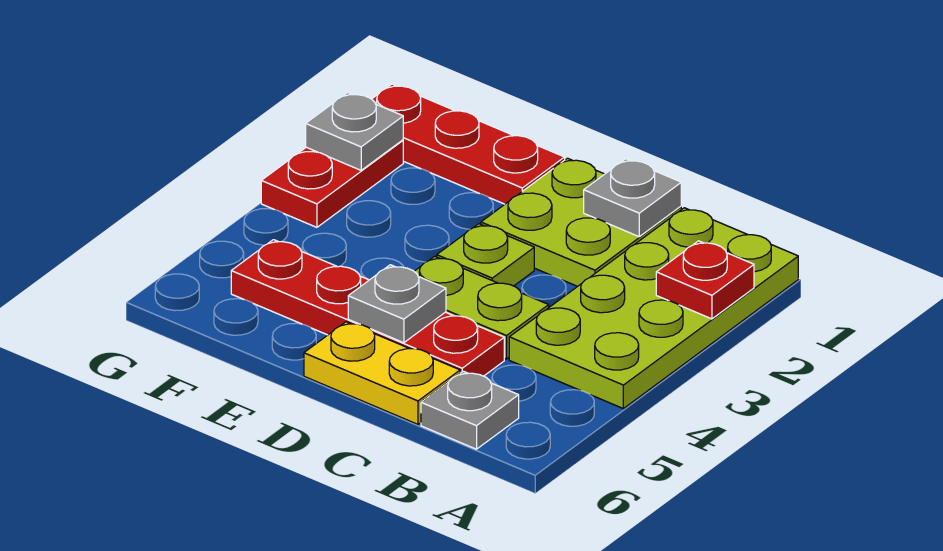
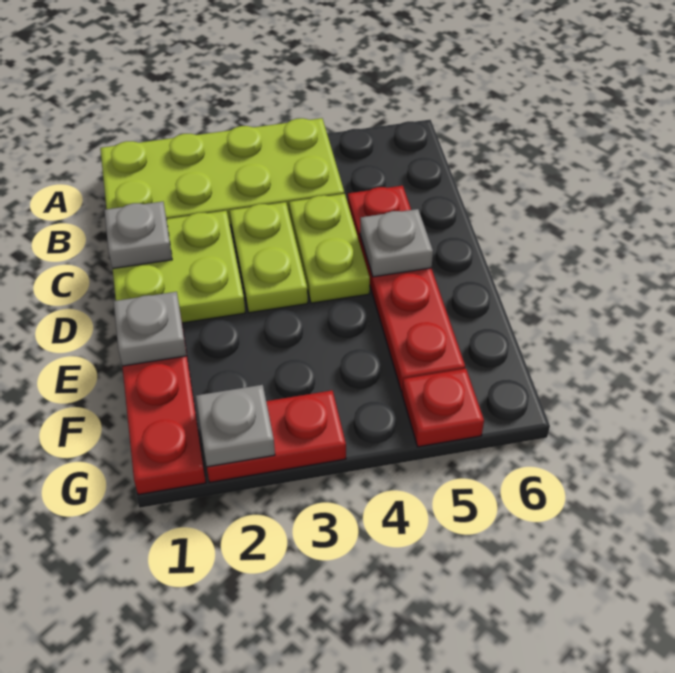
red plate A2 level 2 -> red plate G5 level 1
grey plate B6 level 1 -> grey plate E1 level 2
yellow plate C6:D6 level 1 -> none
lime plate D3 level 1 -> lime plate C3:D3 level 1

